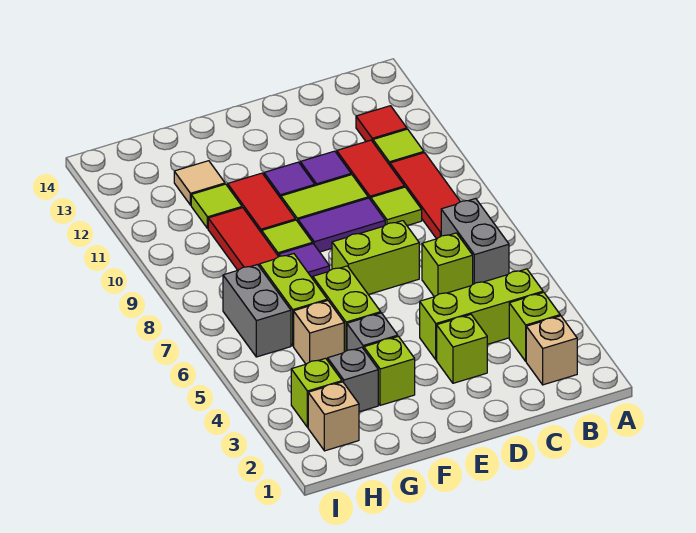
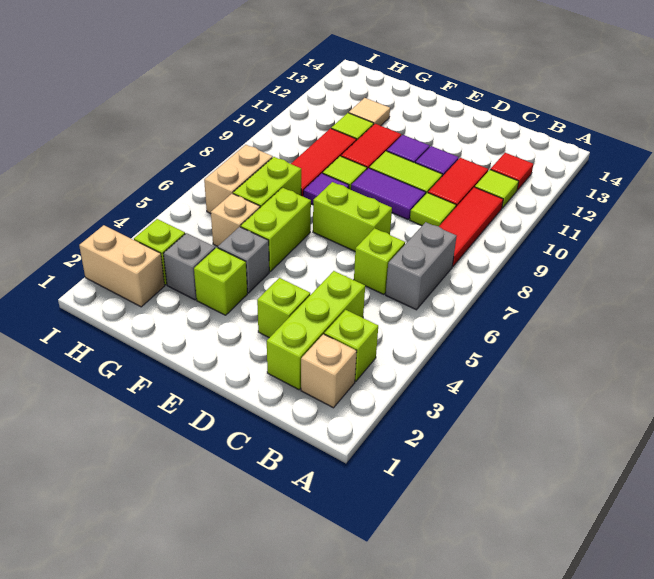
lime brick B4:D4 level 1 -> lime brick C2:C4 level 1
tan brick H2 level 1 -> tan brick H2:I2 level 1
grey brick H6:H7 level 1 -> tan brick H6:H7 level 1

